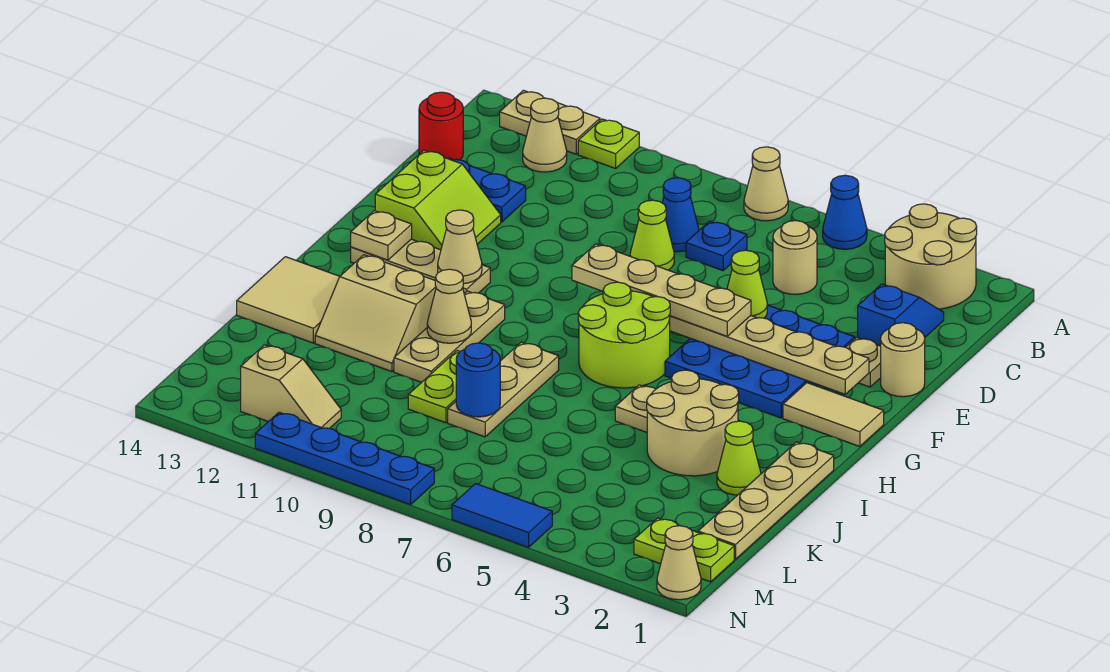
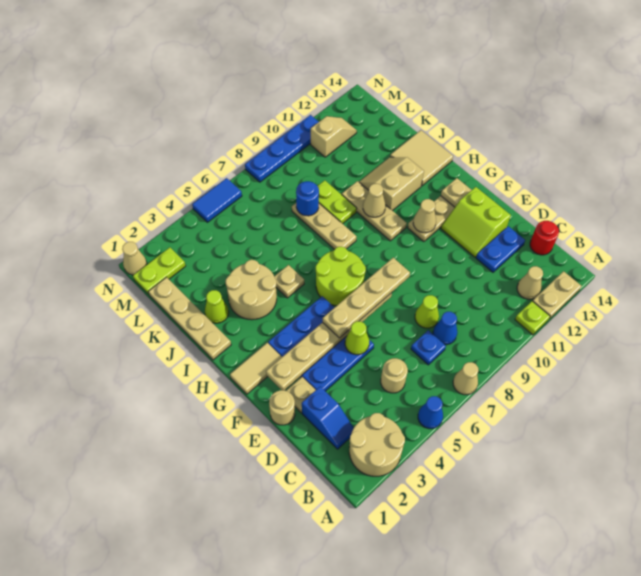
tan slope M11:M12 level 1 top 12 -> tan slope M11:M12 level 1 top 11

